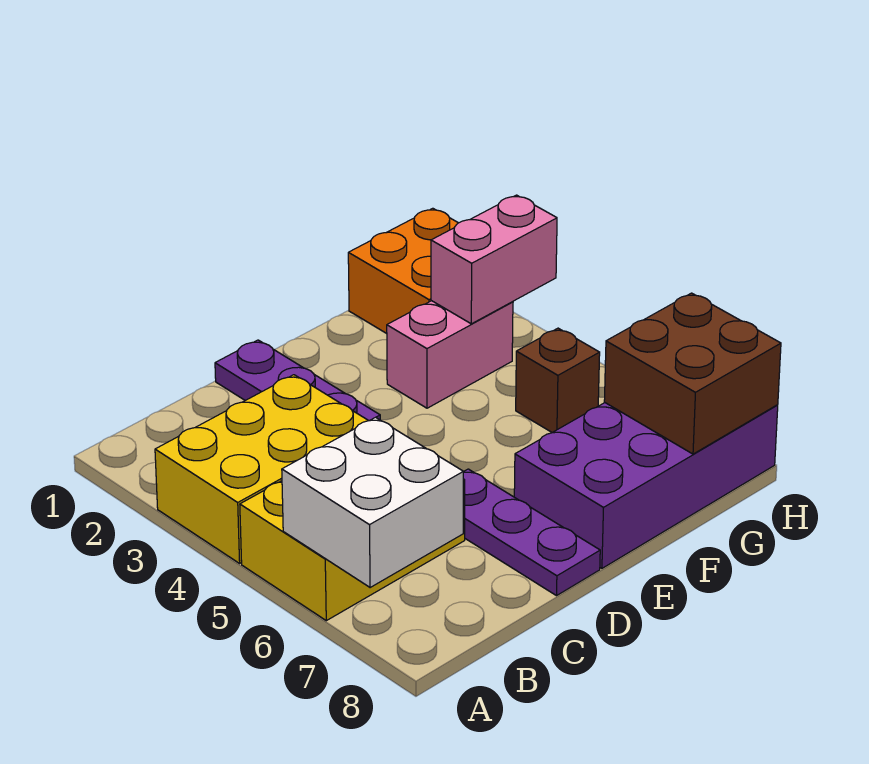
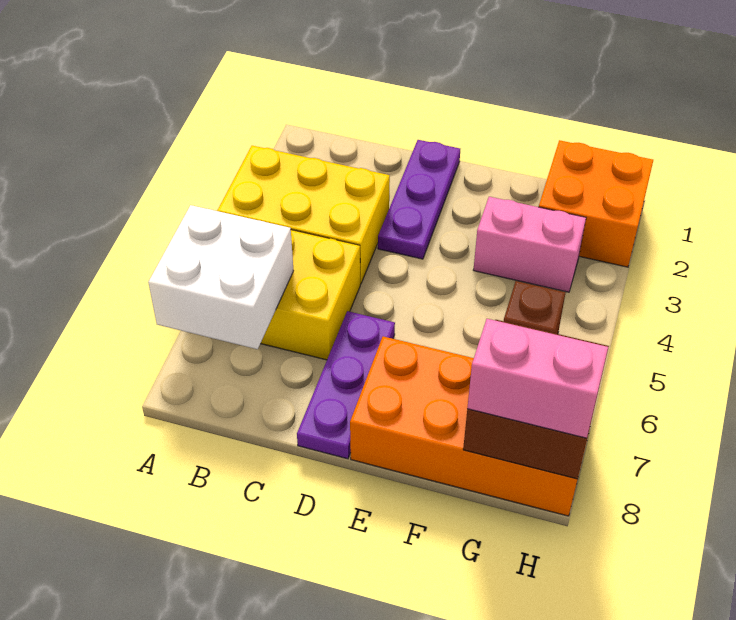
purple brick E7:H8 level 1 -> orange brick E7:H8 level 1
pink brick G3:H3 level 2 -> pink brick G8:H8 level 3

